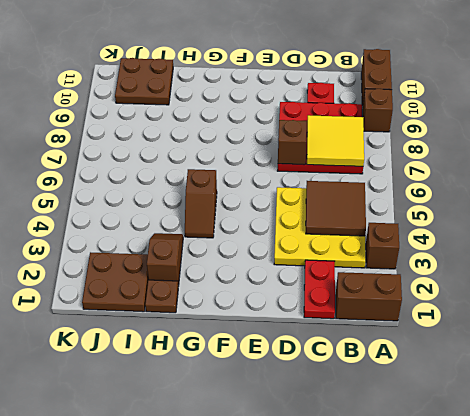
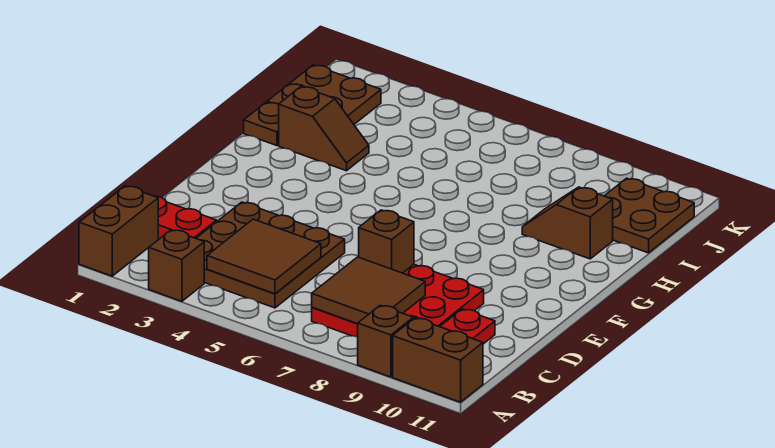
yellow plate B3:D5 level 1 -> brown plate B3:D5 level 1
yellow tile B7:C8 level 2 -> brown tile B7:C8 level 2
brown slope G4:G5 level 1 top 5 -> brown slope H9:H10 level 1 top 10

